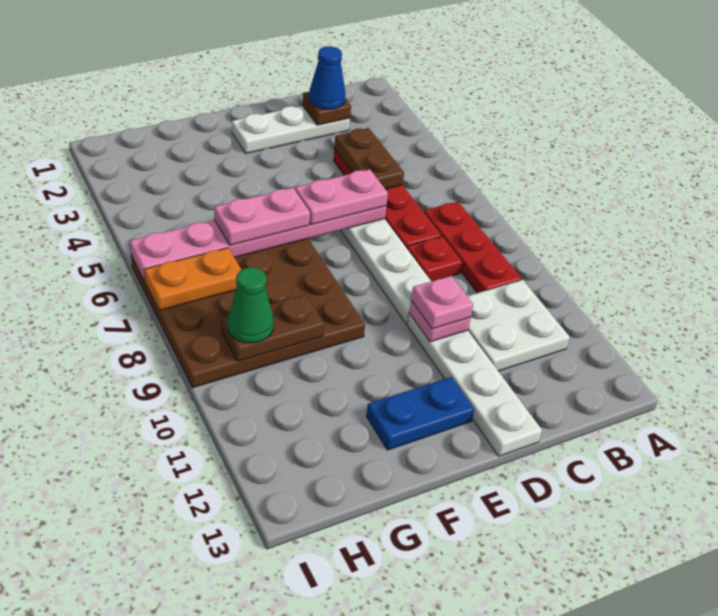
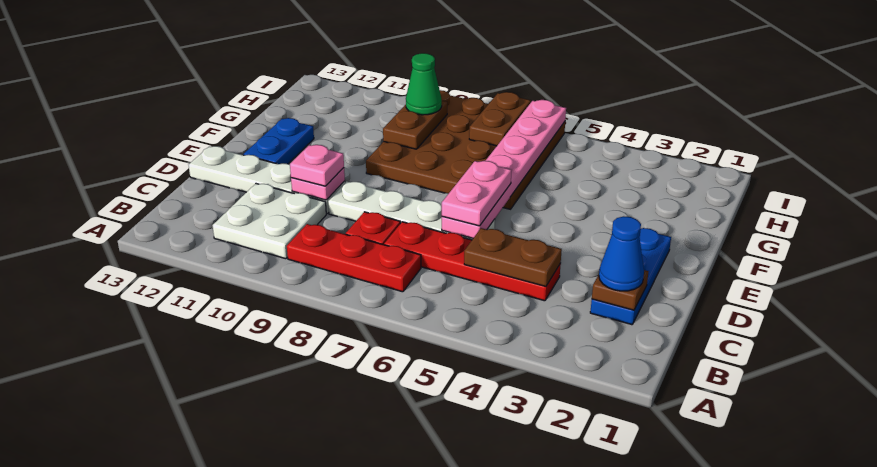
white plate C2:E2 level 1 -> blue plate C2:E2 level 1
pink plate F6:G6 level 3 -> none
orange plate H7:I7 level 2 -> brown plate H7:I7 level 2

